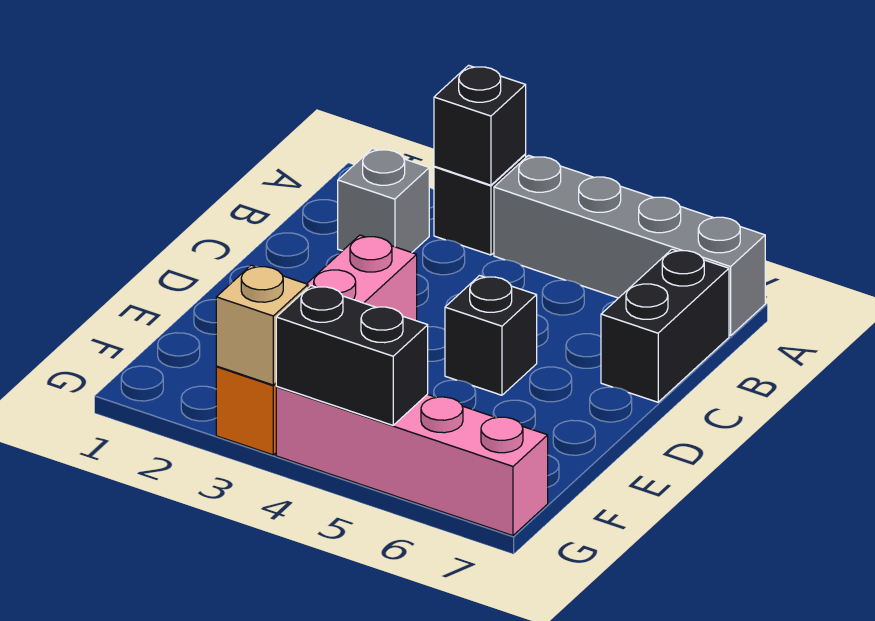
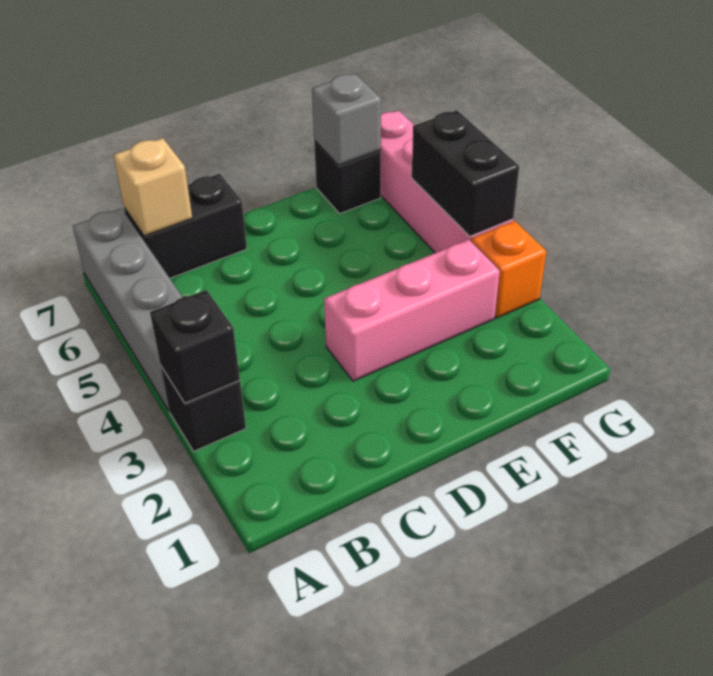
grey brick B2 level 1 -> grey brick F7 level 2
black brick D5 level 1 -> black brick F7 level 1
tan brick G3 level 2 -> tan brick B7 level 2

